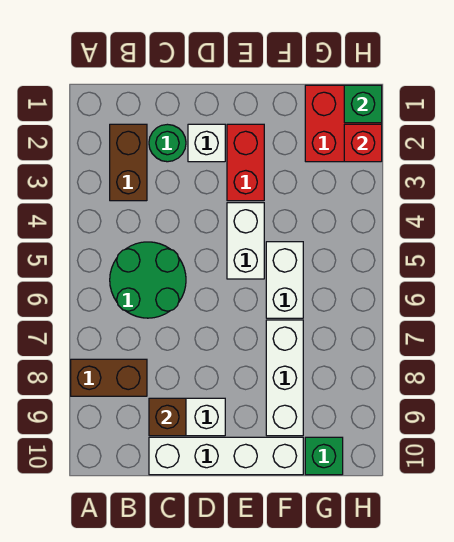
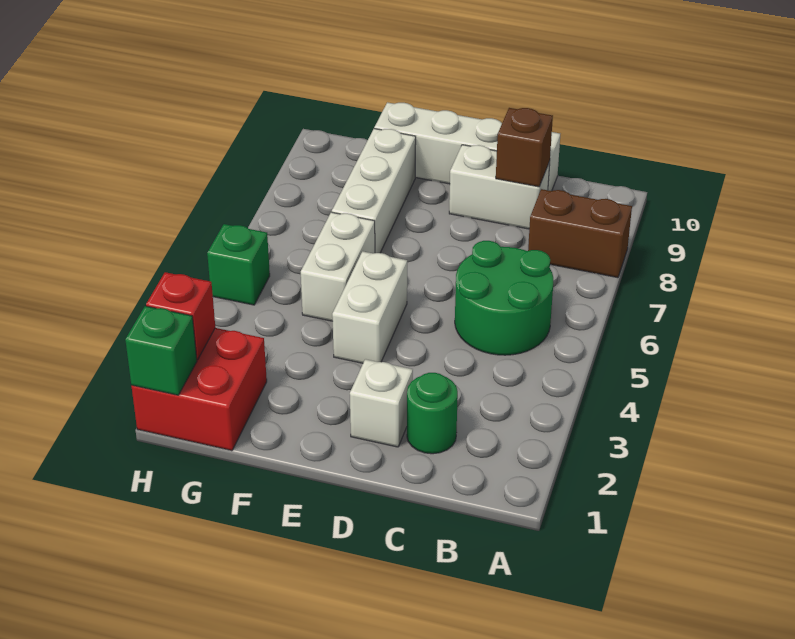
brown brick B2:B3 level 1 -> none
red brick E2:E3 level 1 -> none
green brick G10 level 1 -> green brick H5 level 1

